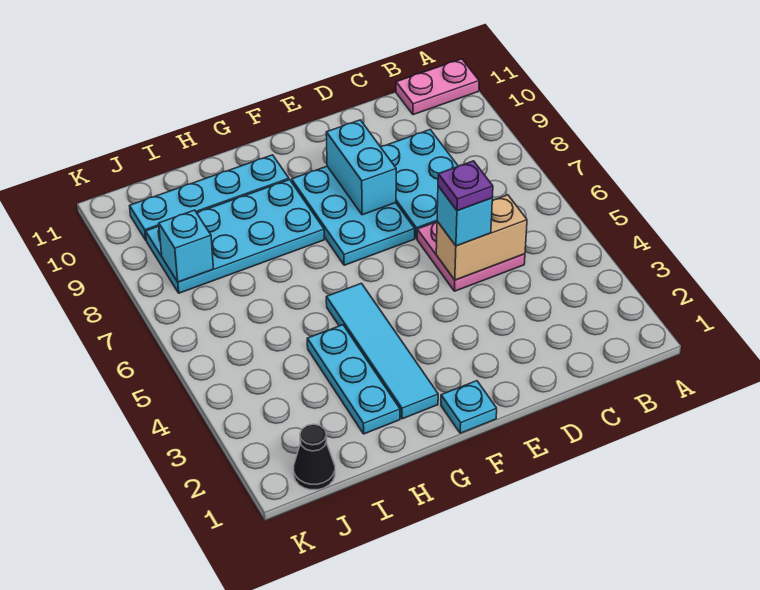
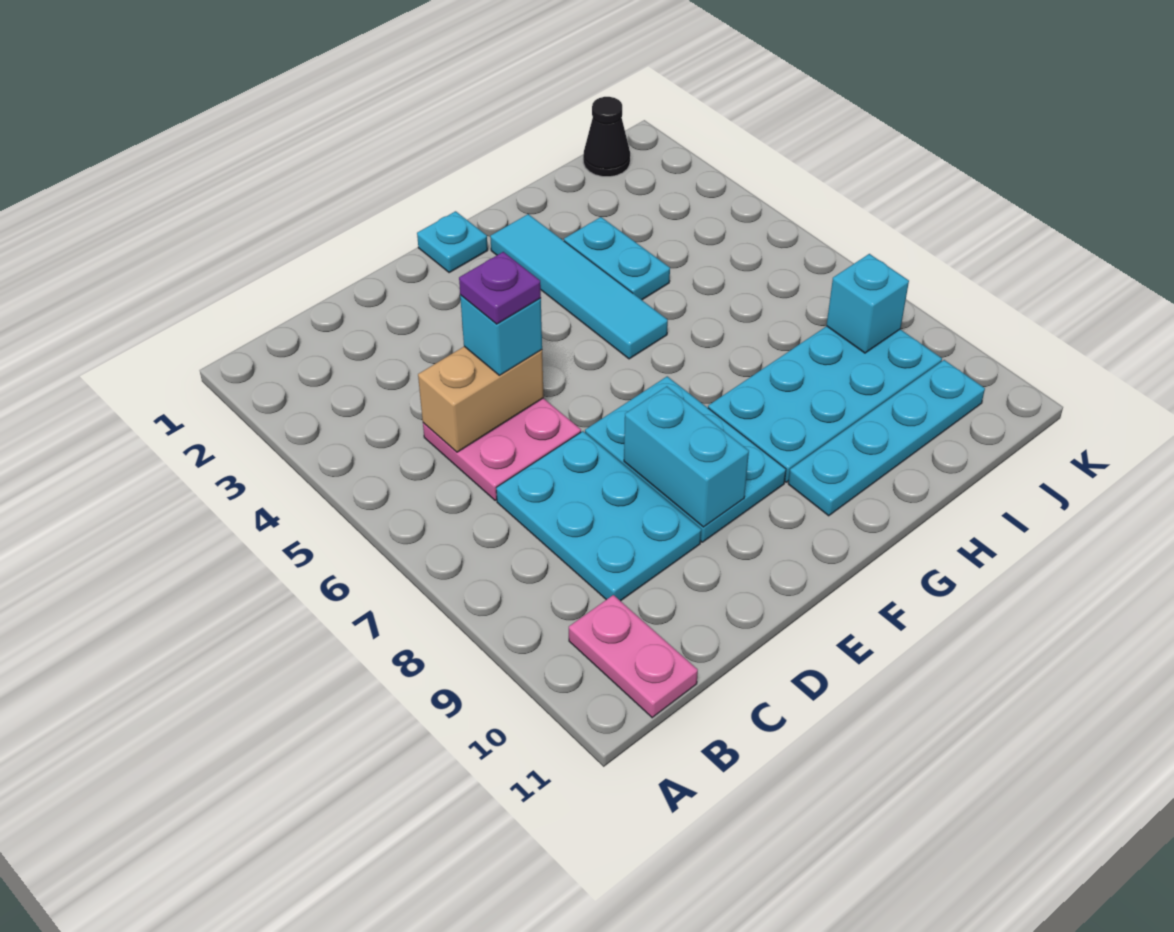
pink plate A11:B11 level 1 -> pink plate B10:B11 level 1
cyan plate H2:H4 level 1 -> cyan plate H3:H4 level 1

